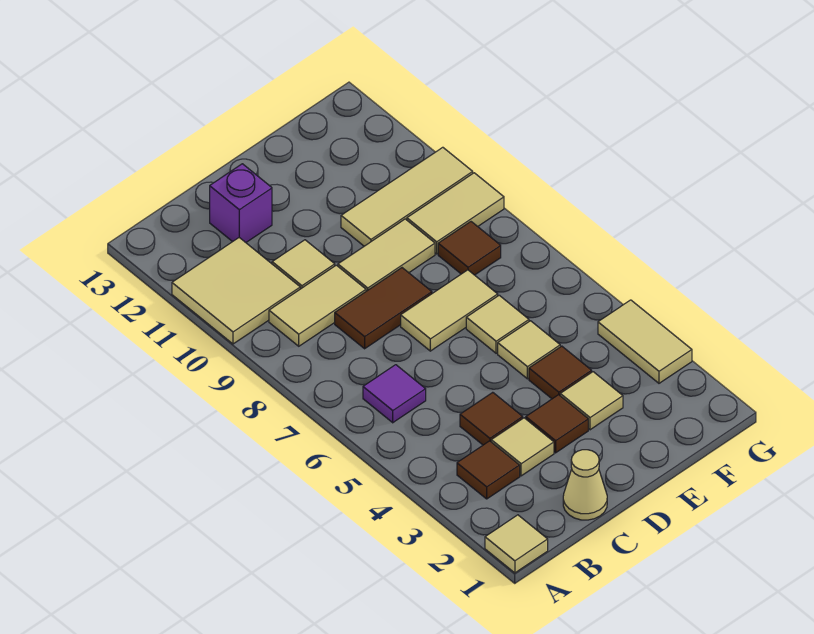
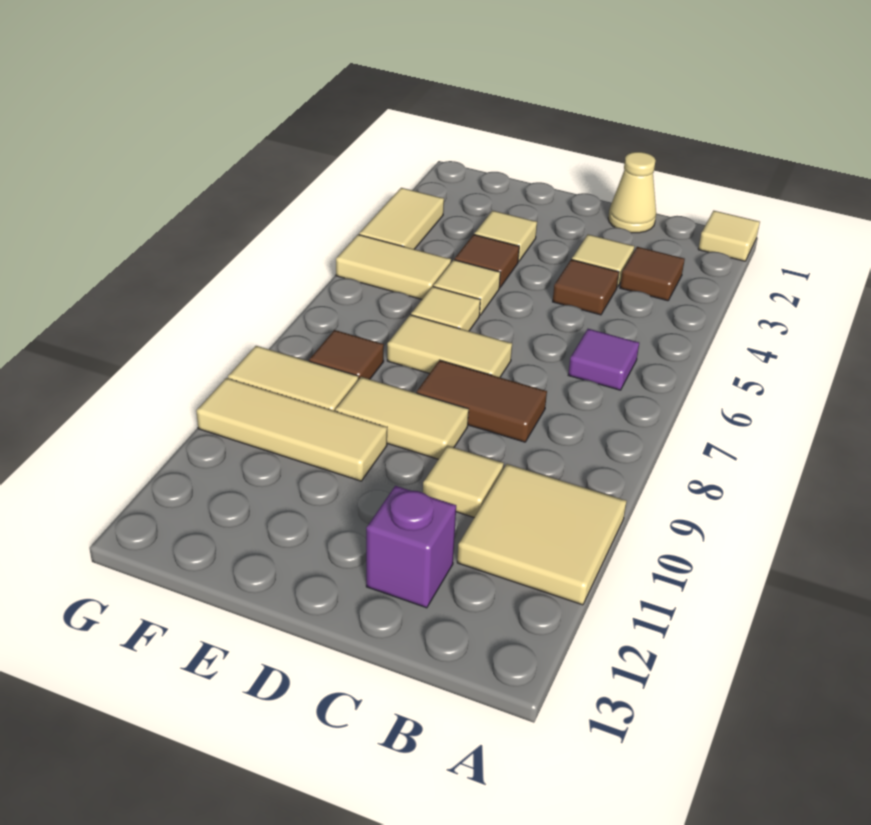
tan tile B9:C9 level 1 -> tan tile F5:G5 level 1
brown tile D3 level 1 -> none

